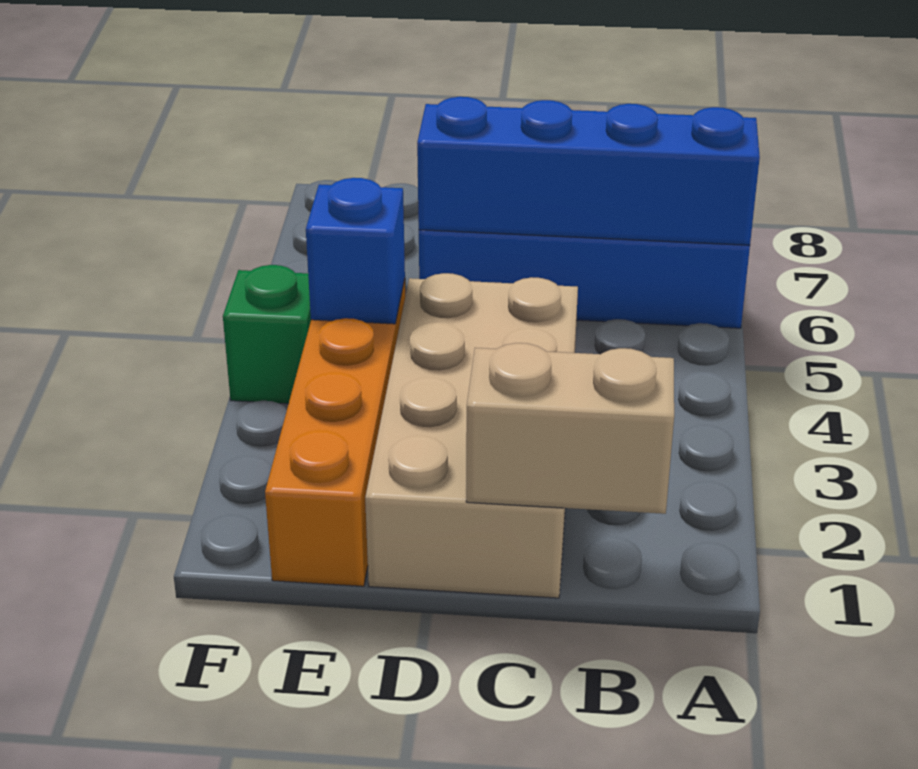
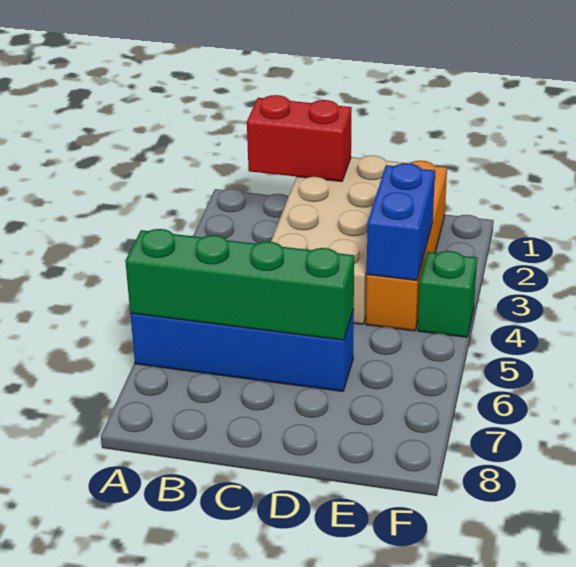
blue brick A6:D6 level 2 -> green brick A6:D6 level 2
tan brick B1:C1 level 2 -> red brick B1:C1 level 2
blue brick E4 level 2 -> blue brick E3:E4 level 2

